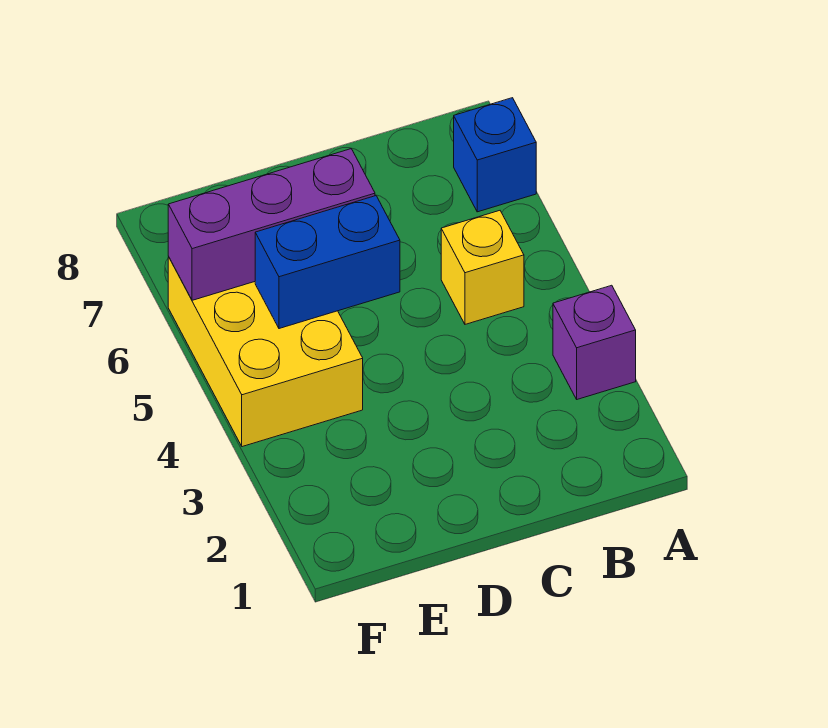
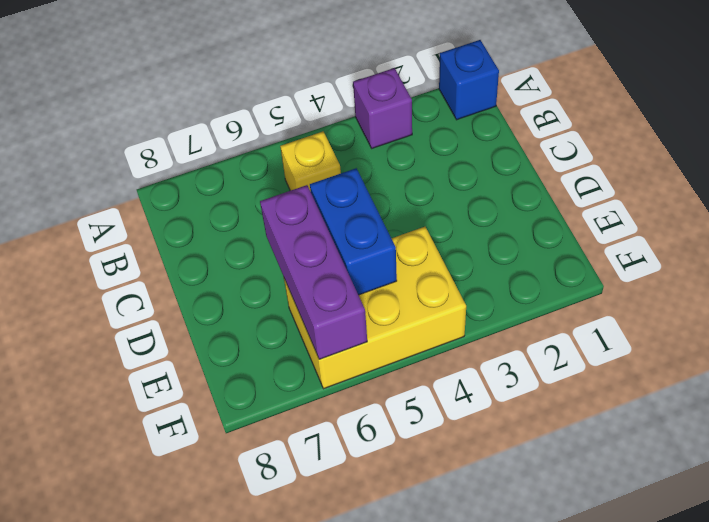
blue brick A7 level 1 -> blue brick A1 level 1

